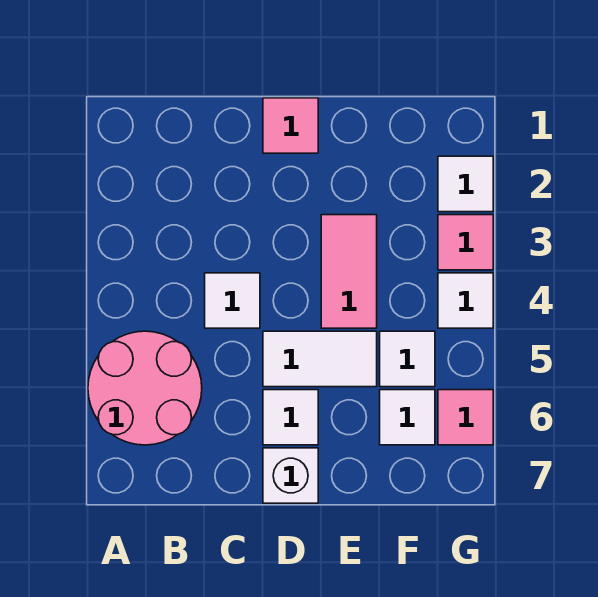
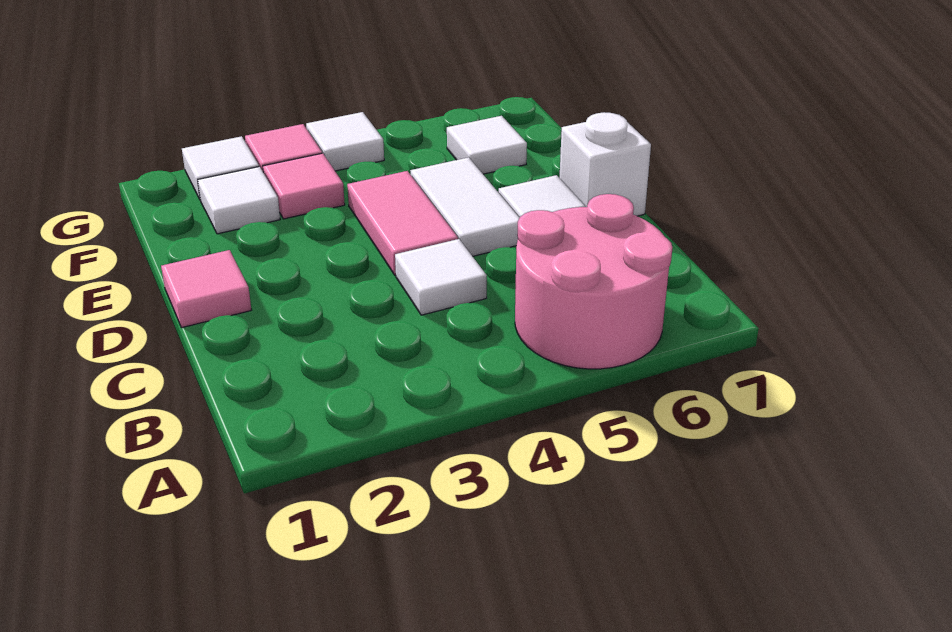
pink tile E3:E4 level 1 -> pink tile D4:E4 level 1
white tile F5 level 1 -> white tile F2 level 1
pink tile G6 level 1 -> pink tile F3 level 1

